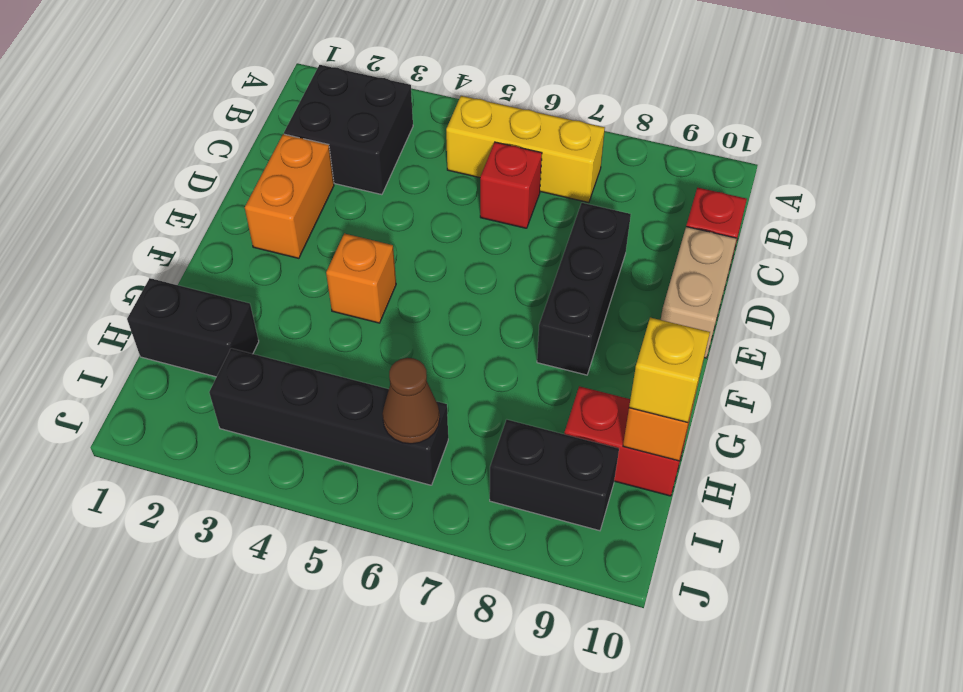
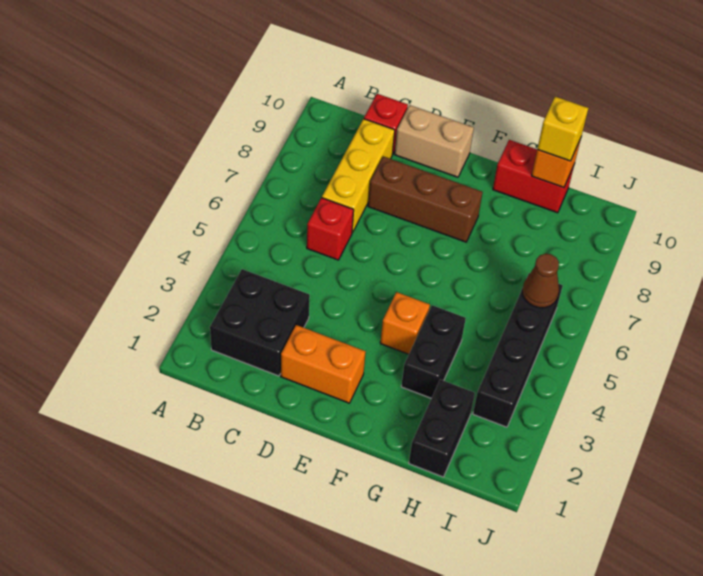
yellow brick B5:B7 level 1 -> yellow brick C7:C9 level 1
black brick D8:F8 level 1 -> brown brick D8:F8 level 1
red brick H9:H10 level 1 -> red brick G10:H10 level 1
black brick I8:I9 level 1 -> black brick G3:G4 level 1

